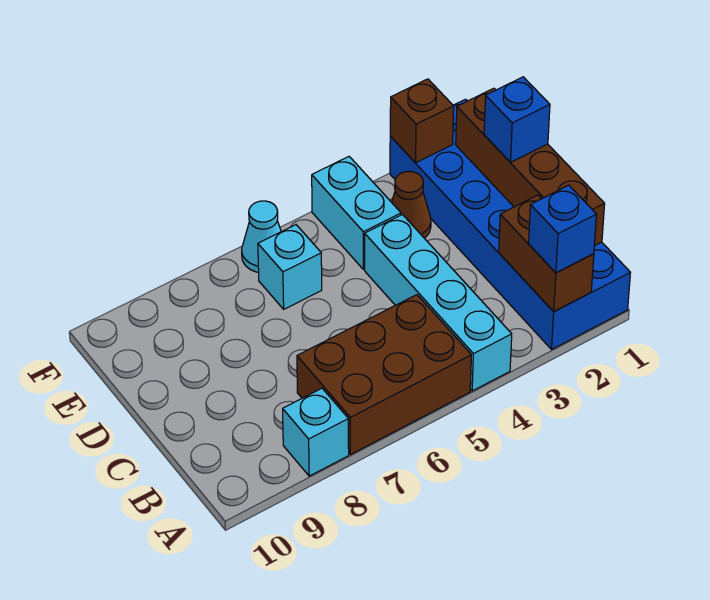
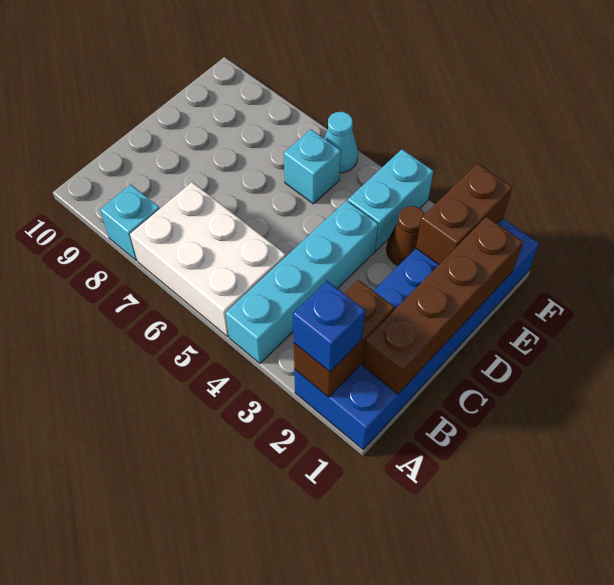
brown brick A5:B7 level 1 -> white brick A5:B7 level 1
blue brick D1 level 3 -> none
brown brick F2 level 2 -> brown brick E2:F2 level 2

